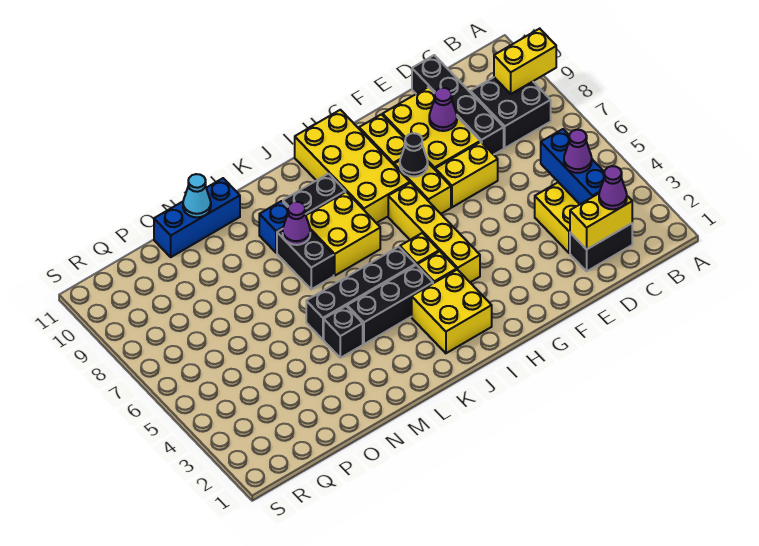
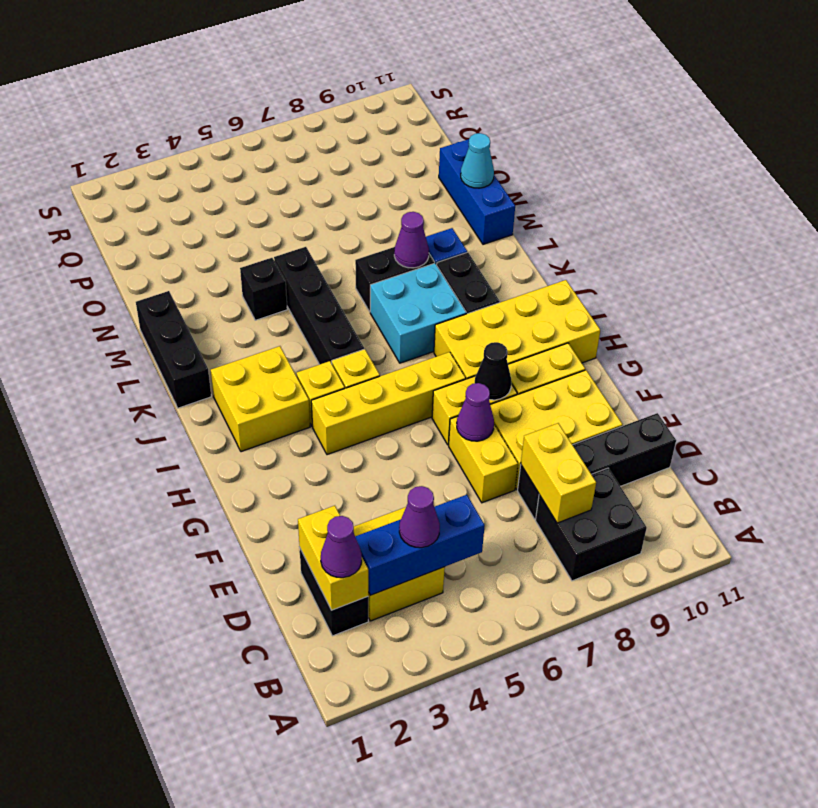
yellow brick A9:B9 level 2 -> yellow brick C8:D8 level 2
purple cone E9 level 2 -> purple cone F7 level 2
black brick J4:L4 level 1 -> black brick K1:M1 level 1
yellow brick J7:K8 level 1 -> cyan brick J7:K8 level 1

